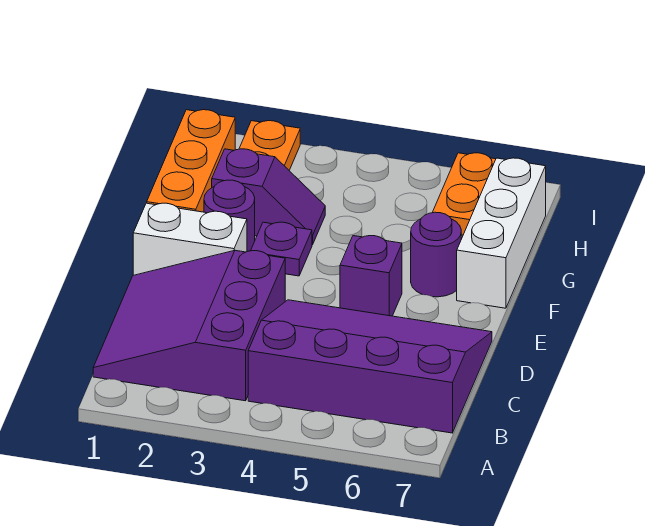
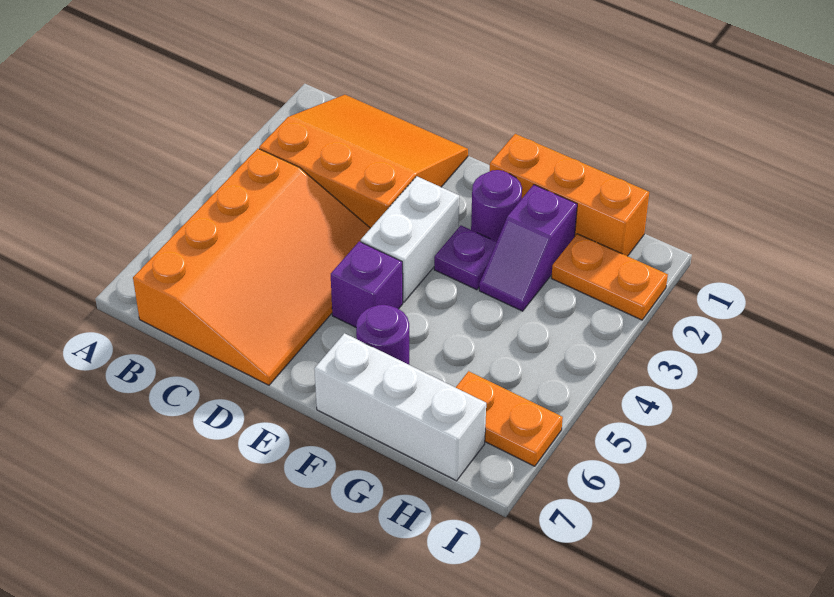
purple slope B1:D3 level 1 top 3 -> orange slope B1:D3 level 1 top 3
purple slope B4:D7 level 1 top B -> orange slope B4:D7 level 1 top B
white brick E1:E2 level 1 -> white brick E3:E4 level 1

